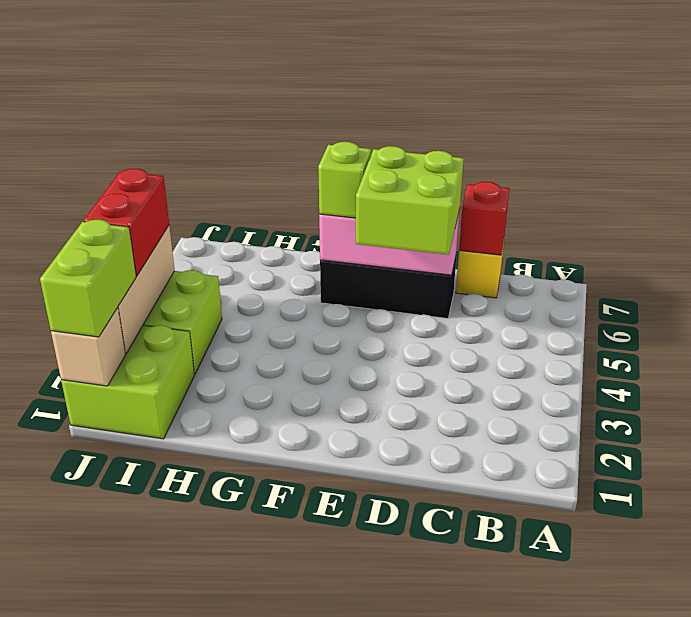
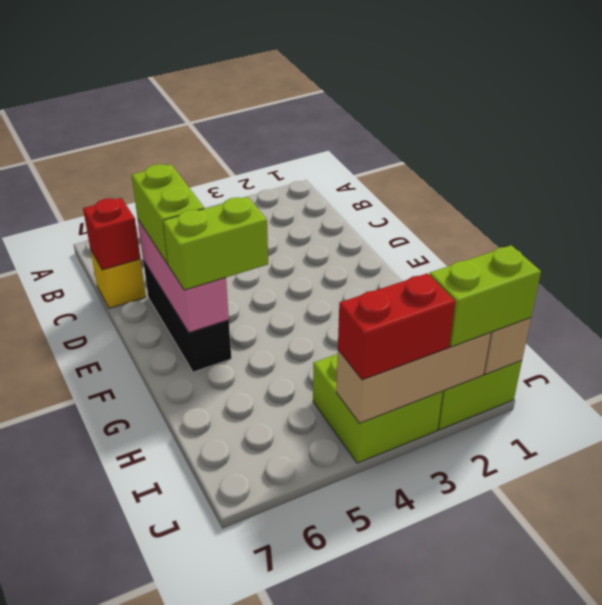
lime brick D5:E6 level 3 -> lime brick D6:E6 level 3
lime brick F6 level 3 -> lime brick F5:F6 level 3

